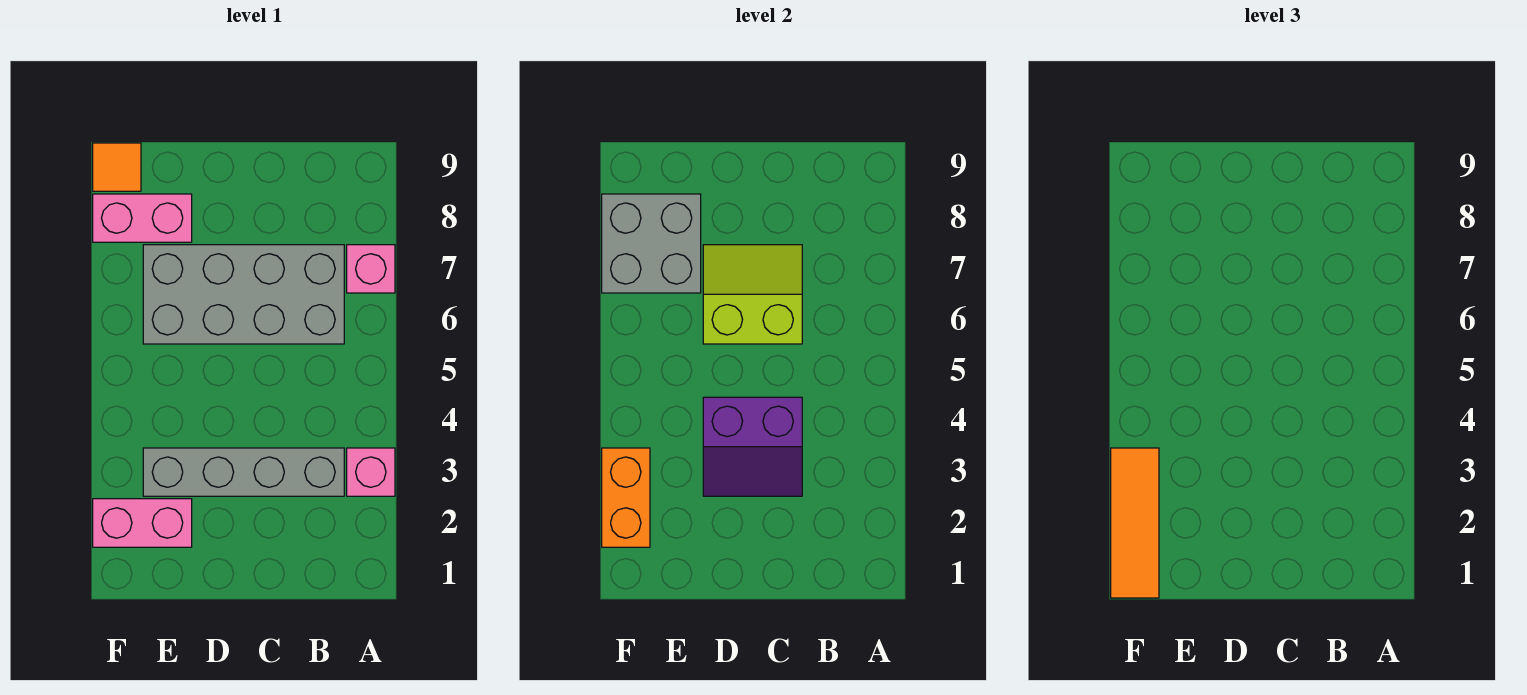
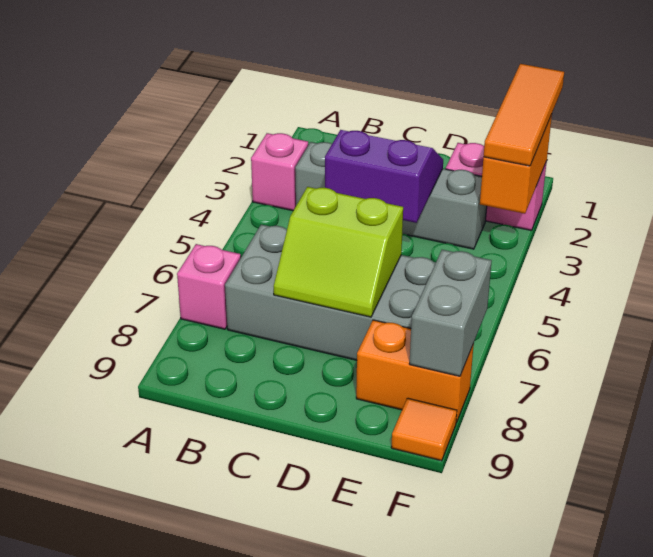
grey brick E7:F8 level 2 -> grey brick F7:F8 level 2
pink brick E8:F8 level 1 -> orange brick E8:F8 level 1

